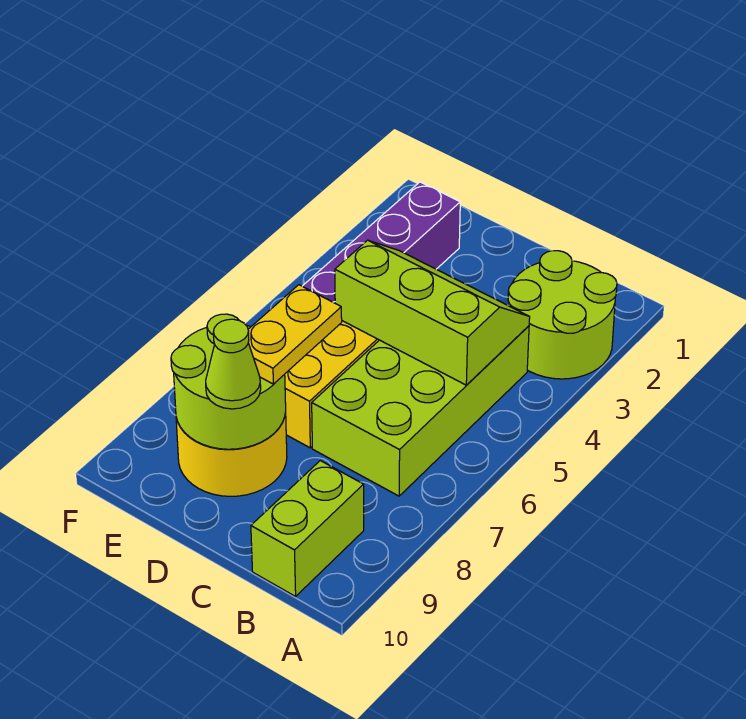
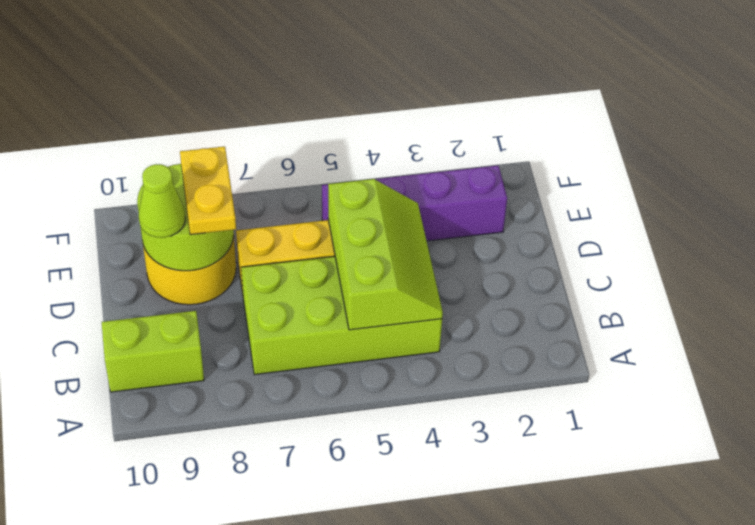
lime round brick A2:B3 level 1 -> none
yellow plate D7:D8 level 3 -> yellow plate D8:E8 level 3

